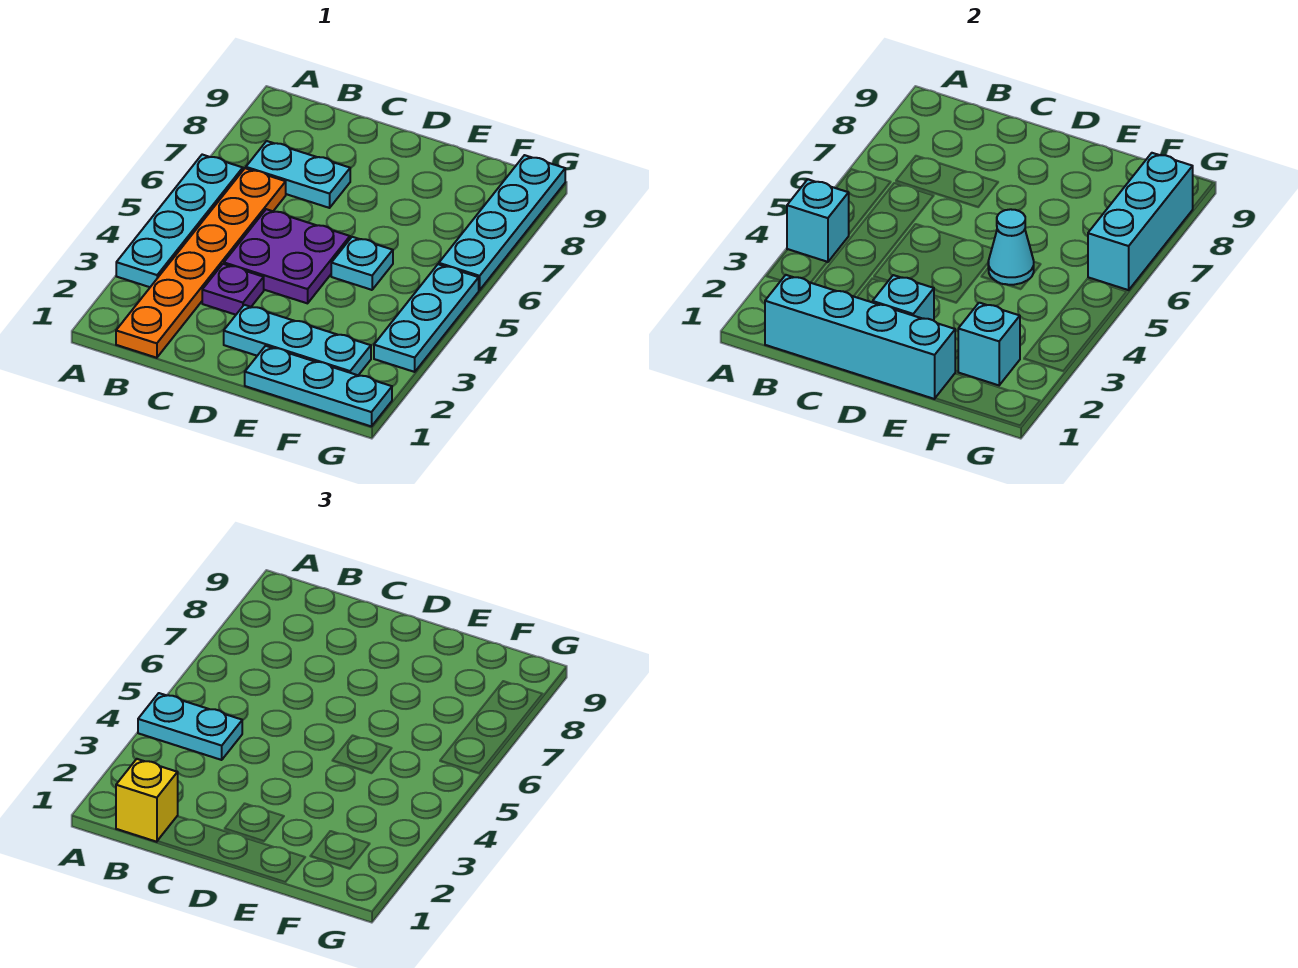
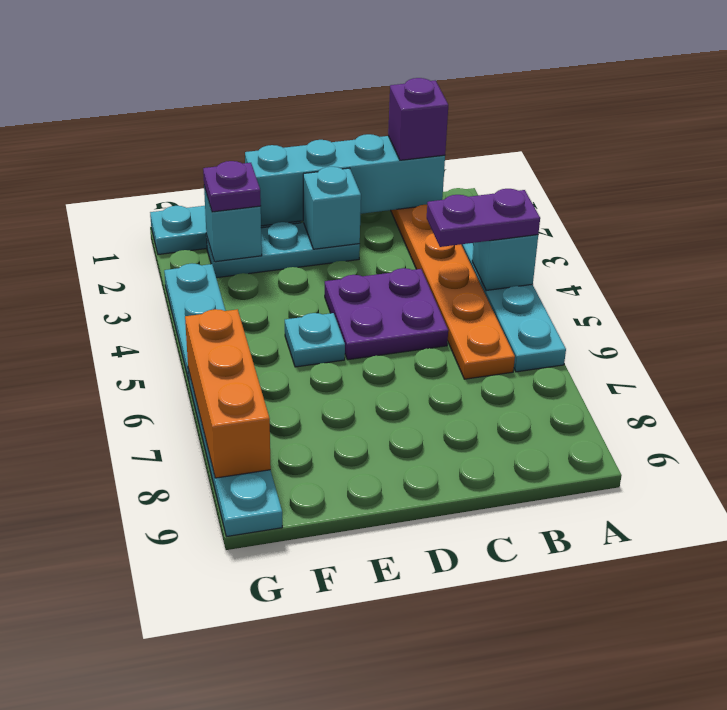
cyan plate A4:B4 level 3 -> purple plate A4:B4 level 3
yellow brick B1 level 3 -> purple brick B1 level 3
cyan plate B7:C7 level 1 -> none
purple plate C3 level 1 -> purple plate F2 level 3
cyan cone E5 level 2 -> none
cyan brick G6:G8 level 2 -> orange brick G6:G8 level 2

